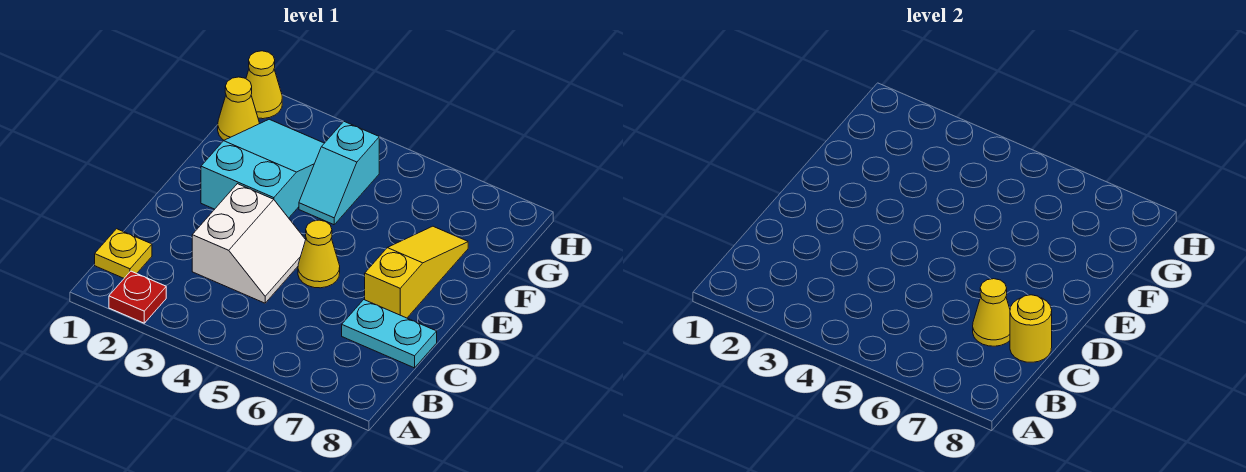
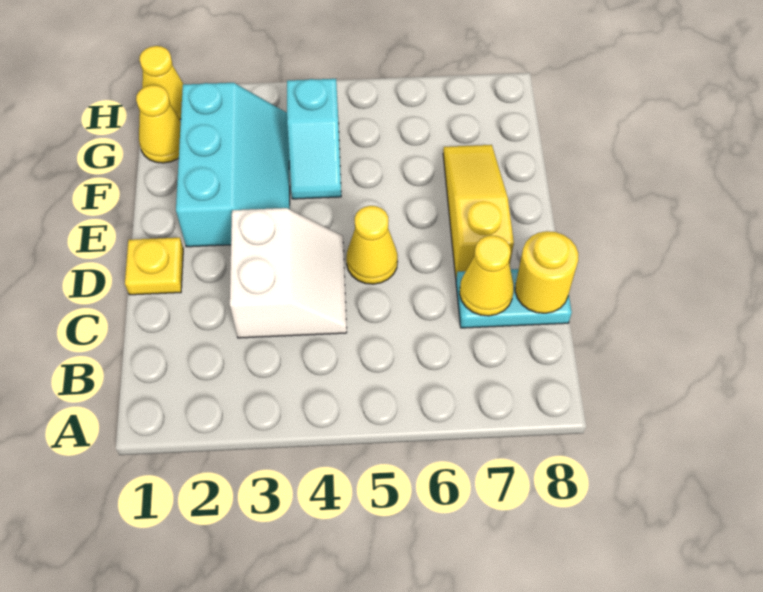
red plate A2 level 1 -> none
yellow plate B1 level 1 -> yellow plate D1 level 1
cyan slope E2:G3 level 1 top E -> cyan slope E2:G3 level 1 top 2

